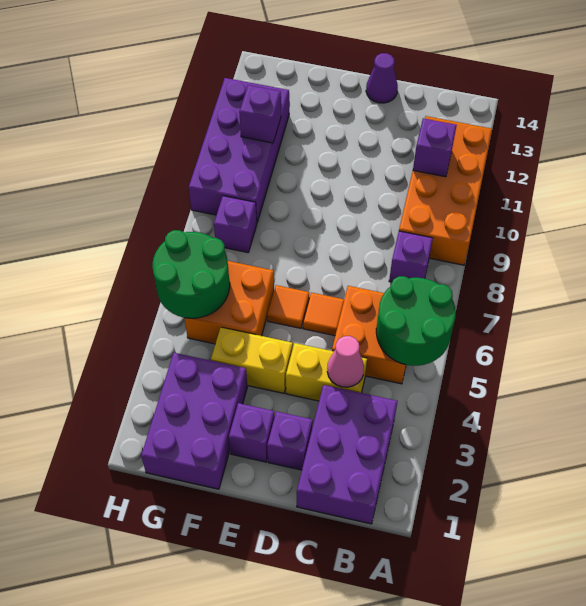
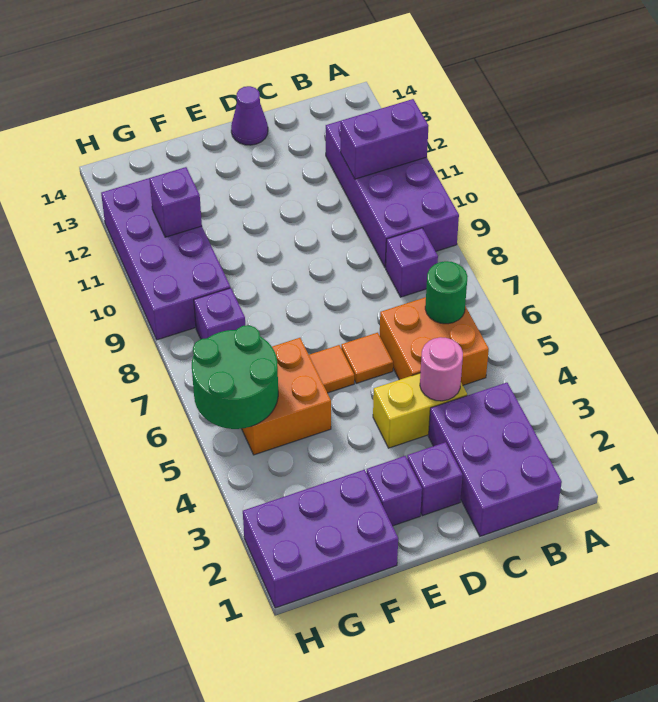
green round brick A5:B6 level 2 -> green round brick B6 level 2
orange brick A9:B12 level 1 -> purple brick A9:B12 level 1
purple brick B11 level 2 -> purple brick A11:B11 level 2
pink cone C4 level 2 -> pink round brick C4 level 2
yellow brick E4:F4 level 1 -> none
purple brick F1:G3 level 1 -> purple brick F1:H2 level 1

